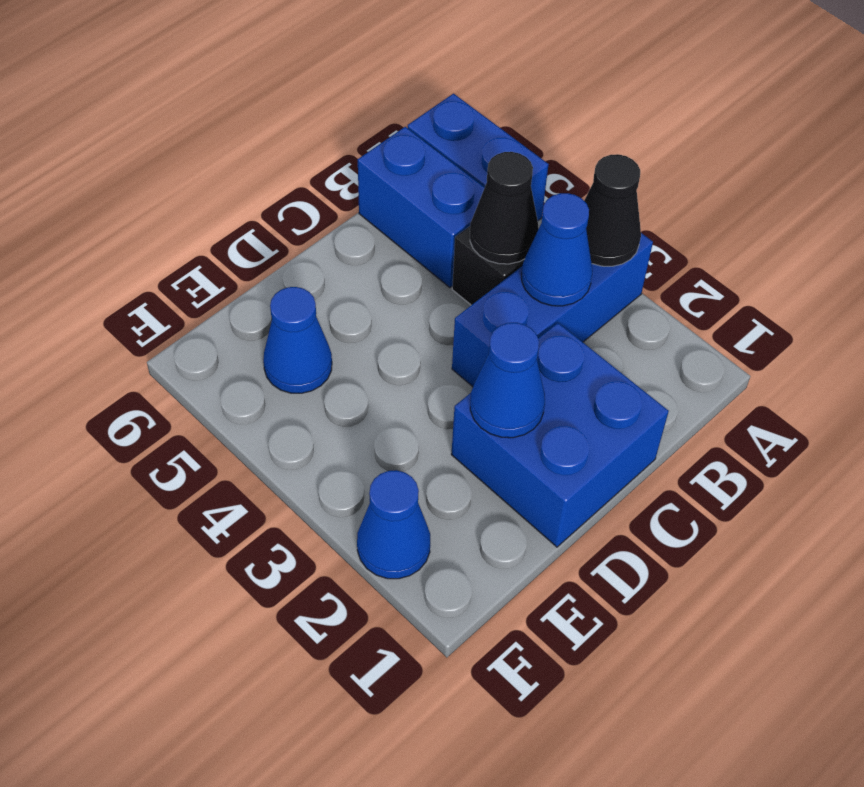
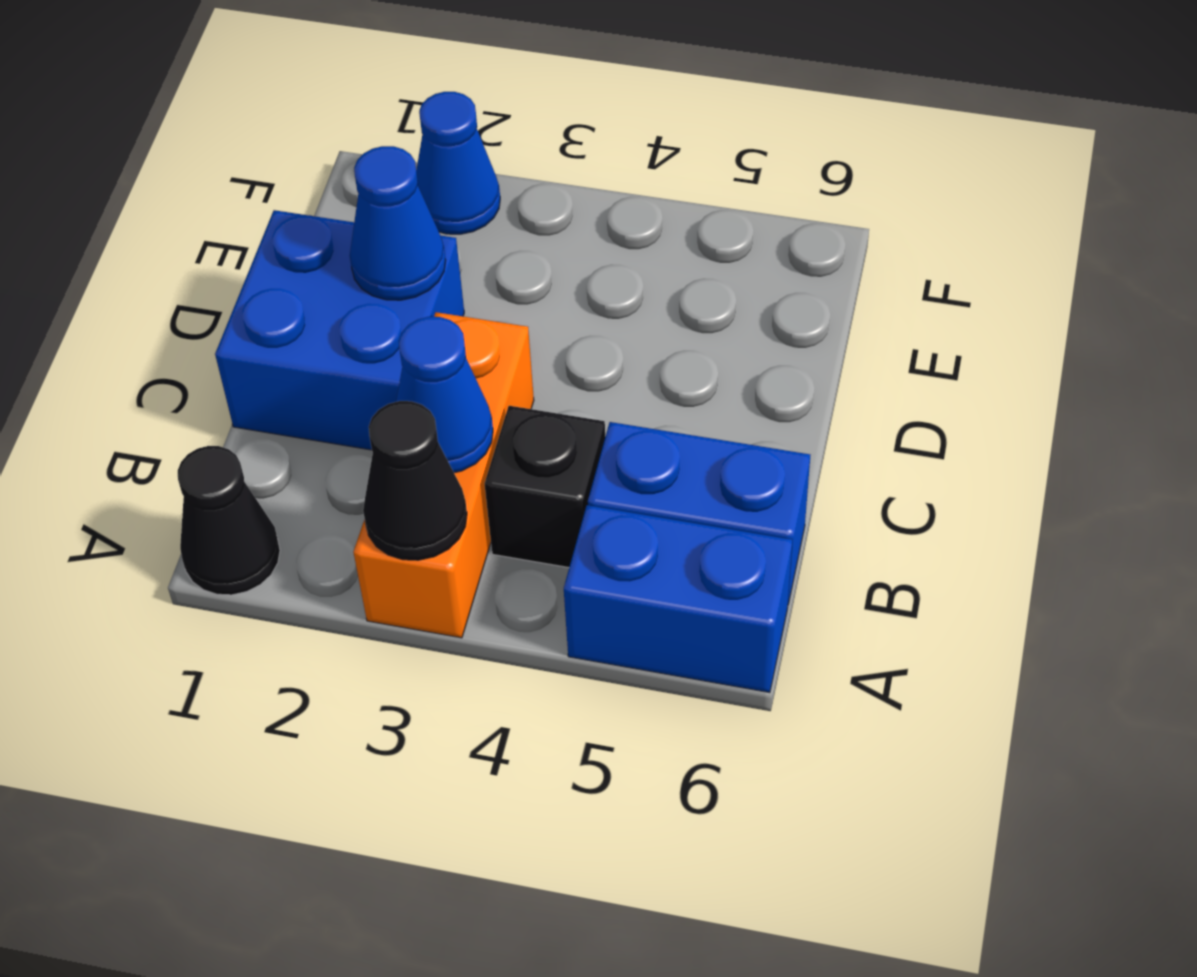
blue brick A3:C3 level 1 -> orange brick A3:C3 level 1
black cone B4 level 2 -> black cone A1 level 1
blue cone E5 level 1 -> none

